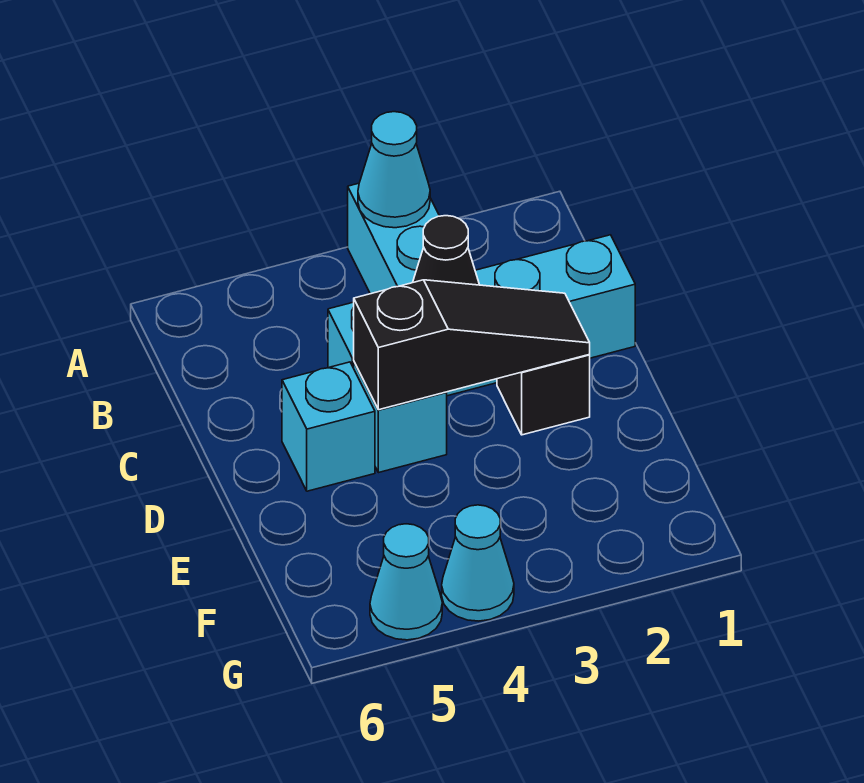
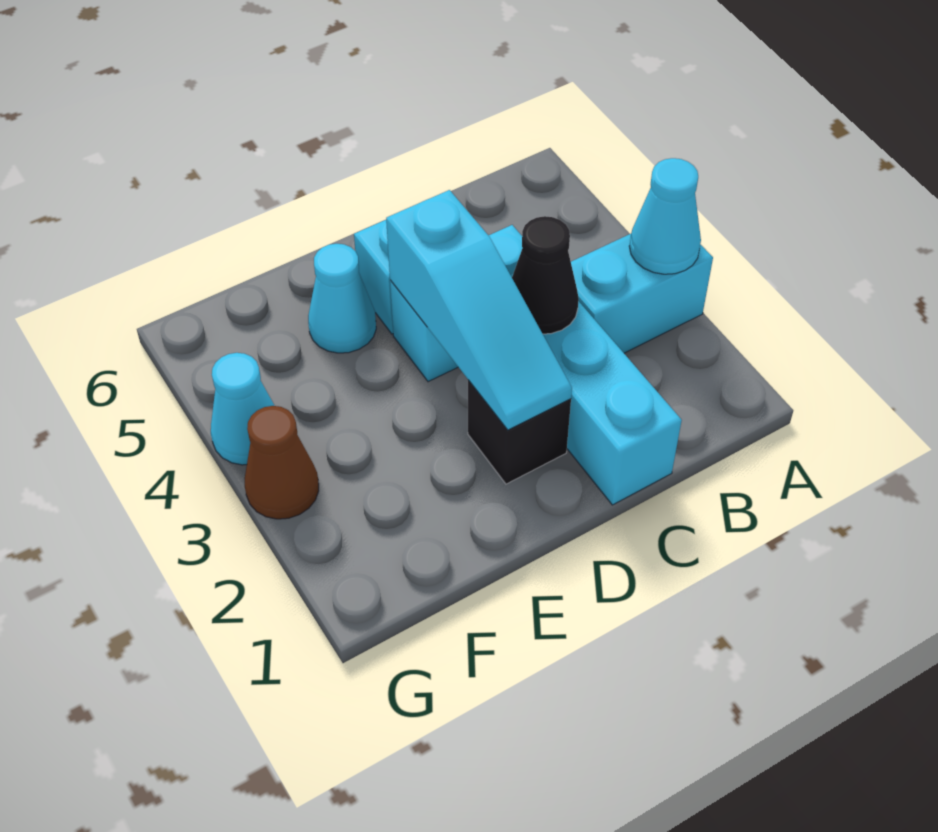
black slope D2:D4 level 2 top 4 -> cyan slope D2:D4 level 2 top 4
none -> brown cone G3 level 1
cyan cone G5 level 1 -> cyan cone E5 level 1

